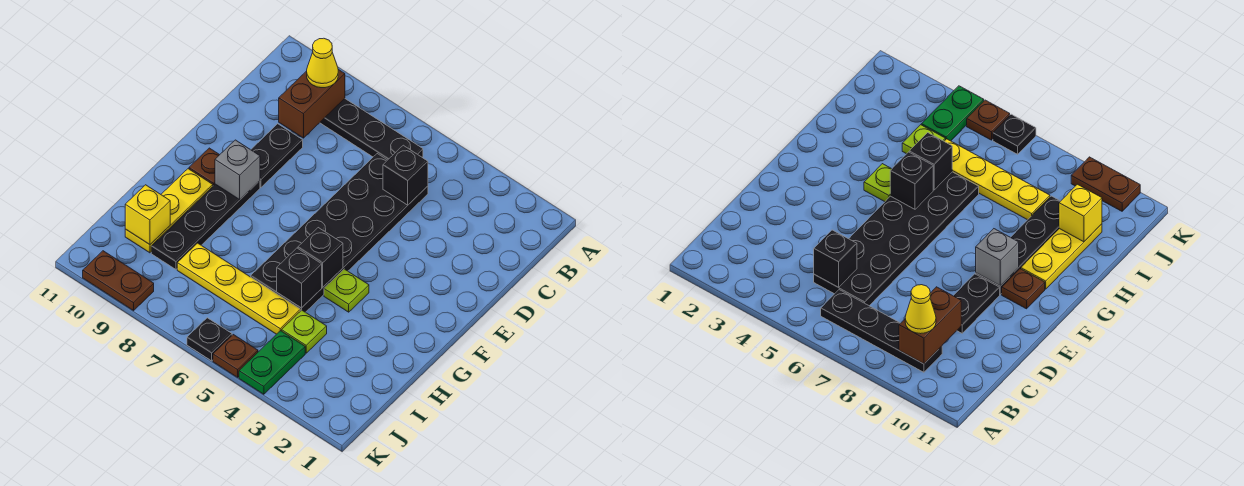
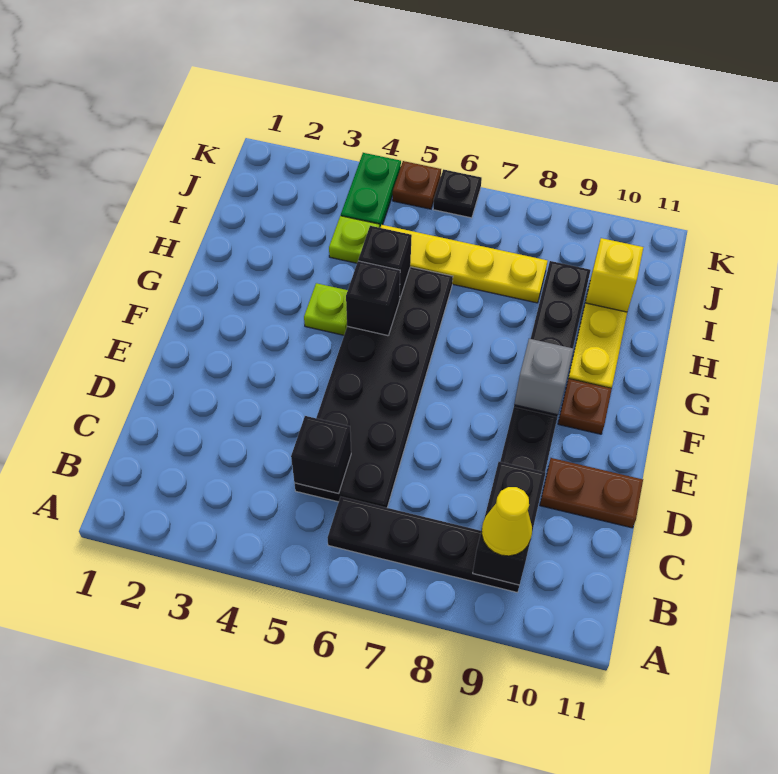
brown brick B9:C9 level 2 -> black brick B9:C9 level 2
brown plate K9:K10 level 1 -> brown plate D10:D11 level 1

